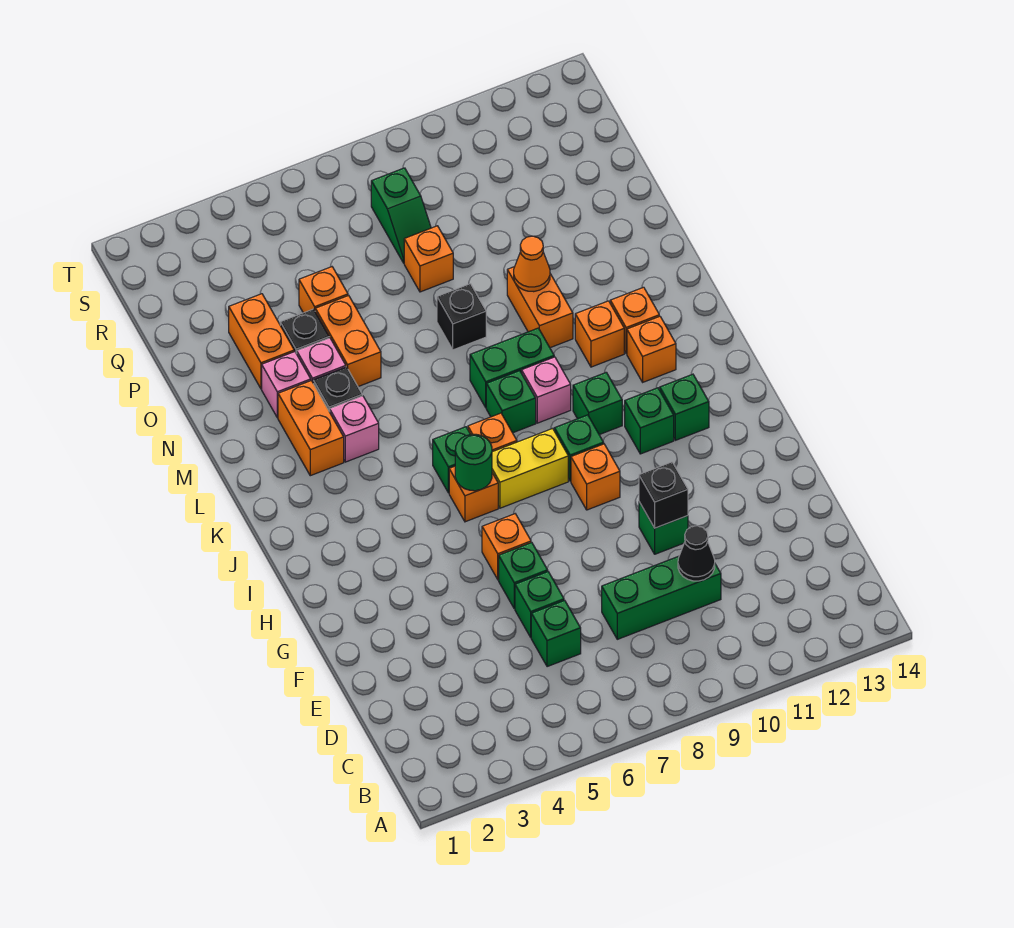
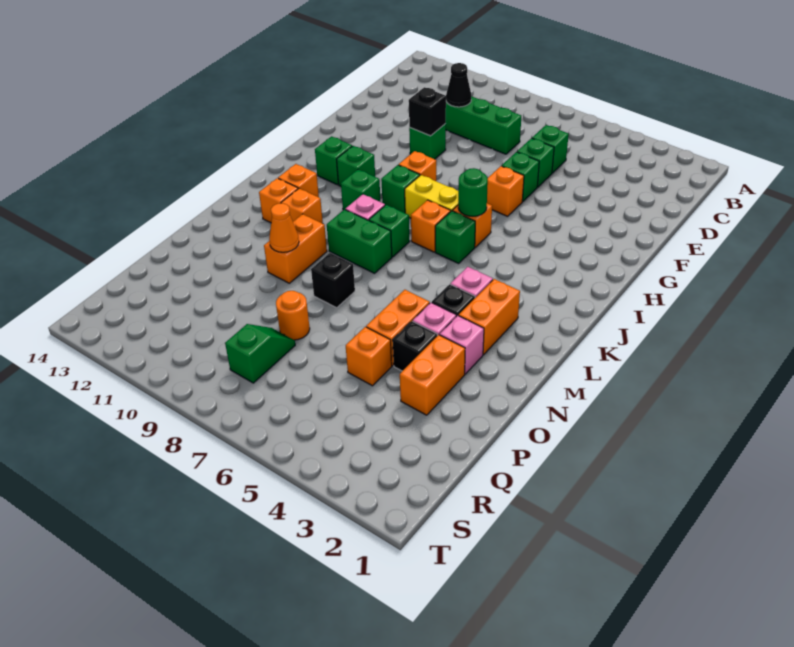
orange brick P8 level 1 -> orange round brick P8 level 1

